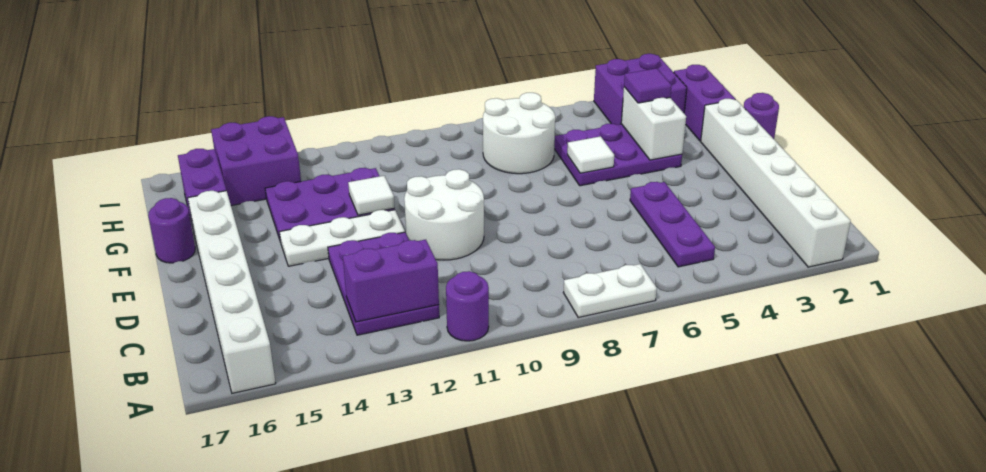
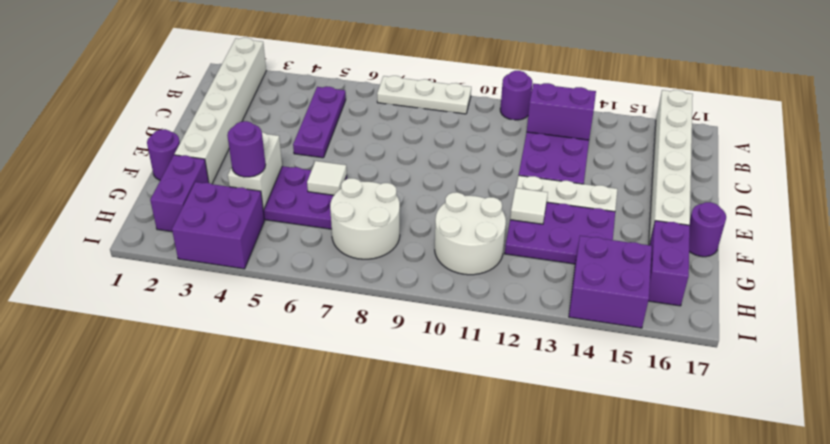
white plate A7:A8 level 1 -> white plate A7:A9 level 1
white round brick D10:E11 level 1 -> white round brick G10:H11 level 1
purple tile G4 level 3 -> purple round brick G4 level 3

